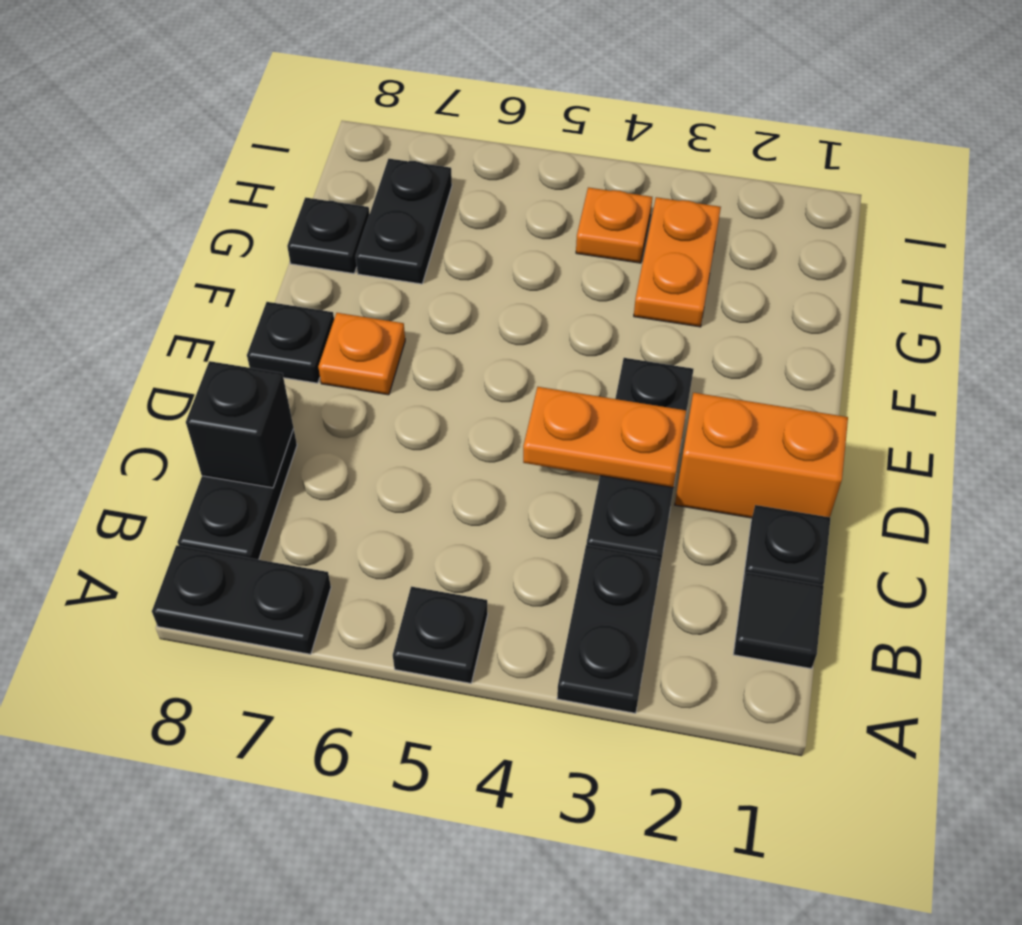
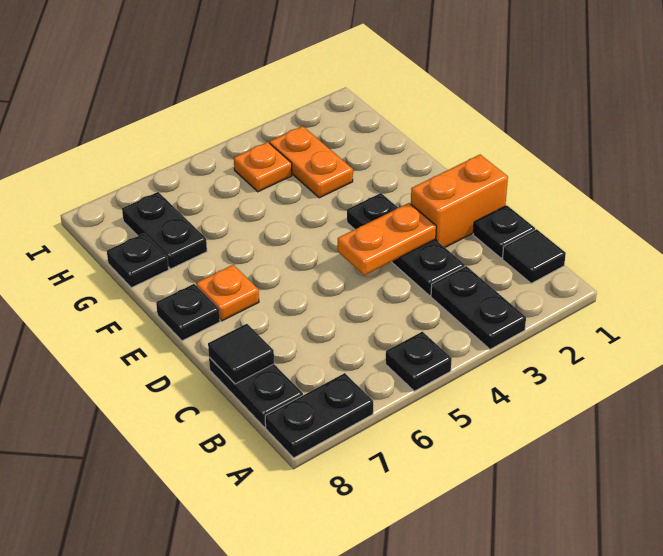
black brick C8 level 2 -> black tile C8 level 2

